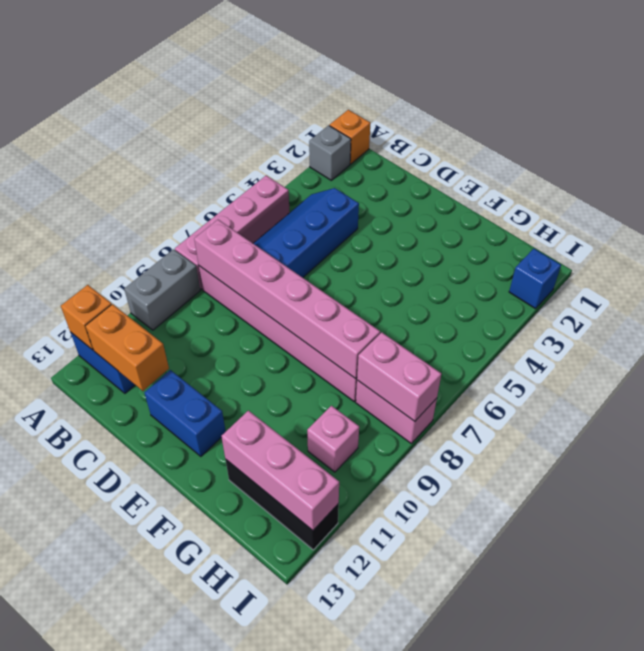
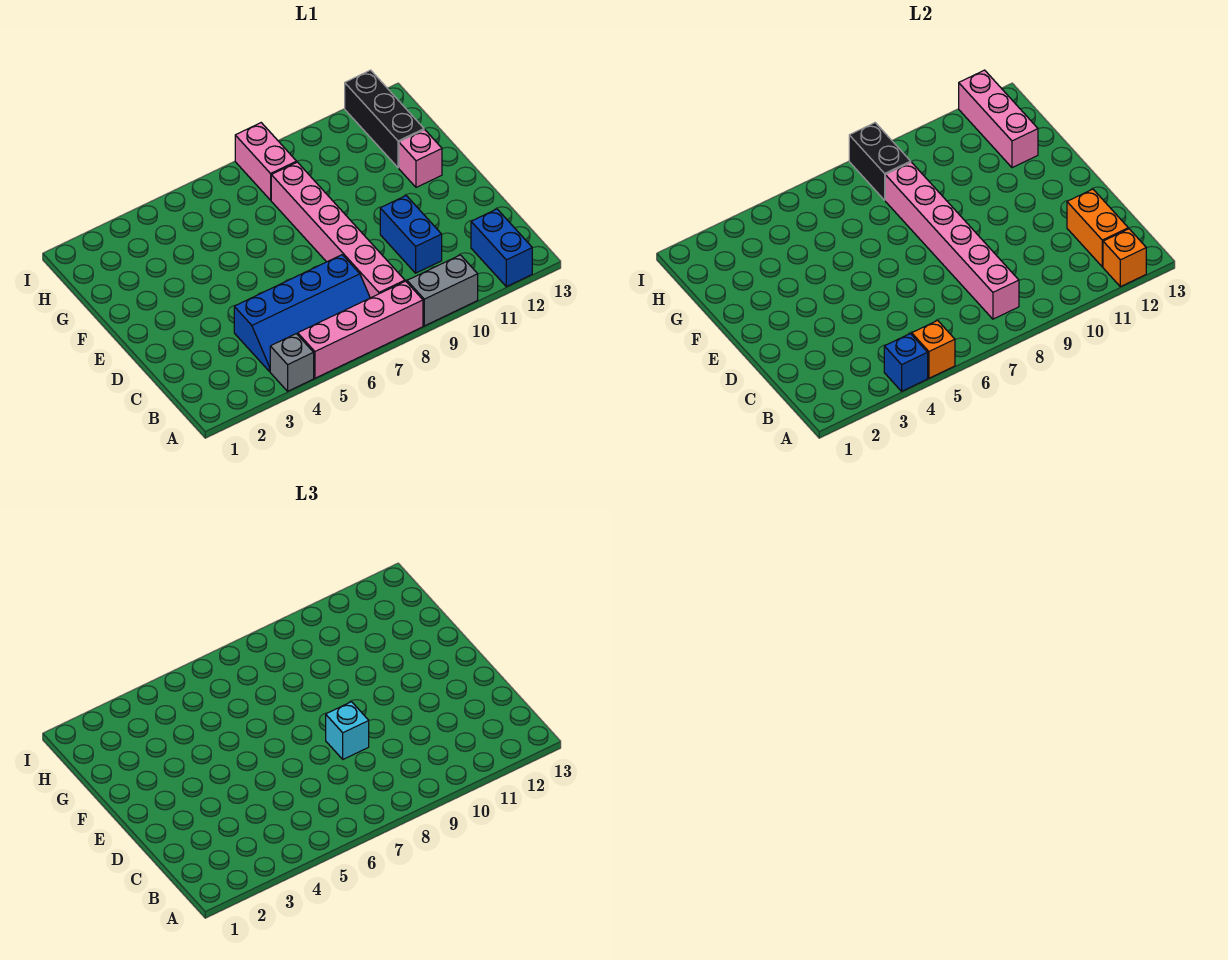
orange brick A1 level 1 -> orange brick A5 level 2
grey brick A2 level 1 -> grey brick A4 level 1
none -> cyan brick D8 level 3
blue brick D12:E12 level 1 -> blue brick C10:D10 level 1
pink brick H8:I8 level 2 -> black brick H8:I8 level 2
pink brick H10 level 1 -> pink brick F12 level 1
blue brick I2 level 1 -> blue brick A4 level 2

